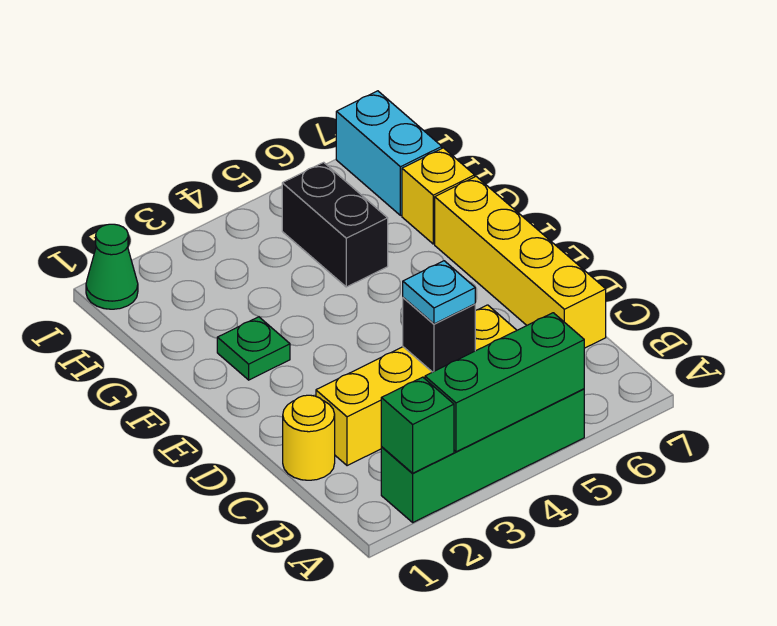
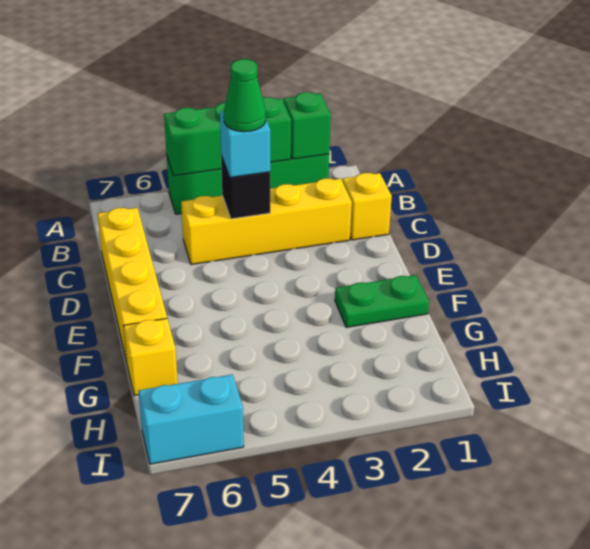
yellow round brick C1 level 1 -> yellow brick C1 level 1
cyan plate C4 level 3 -> cyan brick C4 level 3
green plate F2 level 1 -> green plate F1:F2 level 1
black brick G5:H5 level 1 -> none
cyan brick H7:I7 level 1 -> cyan brick I6:I7 level 1
green cone I1 level 1 -> green cone C4 level 4

